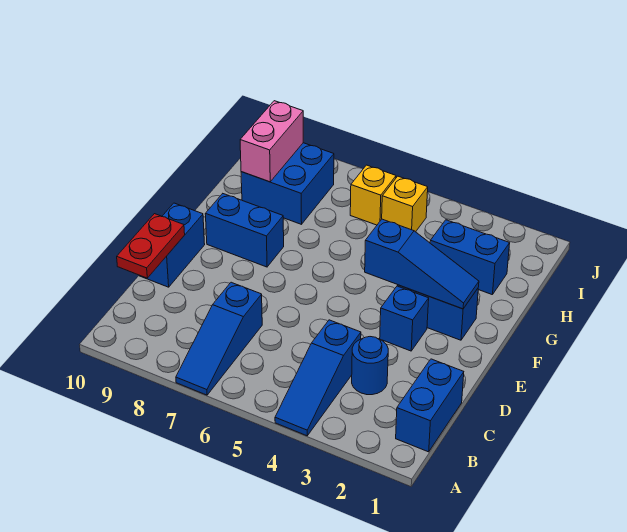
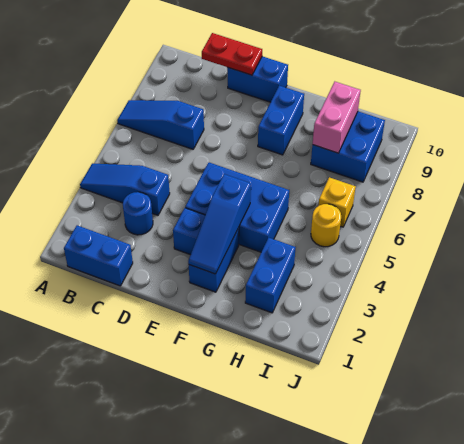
none -> blue brick E4:G5 level 1
pink brick H9:I9 level 2 -> pink brick H8:H9 level 2
yellow brick I5 level 1 -> yellow round brick I5 level 1

